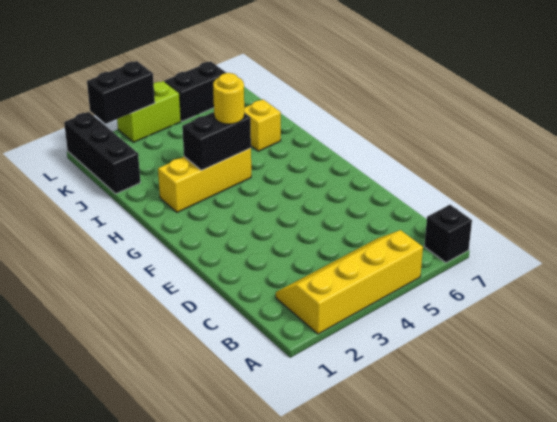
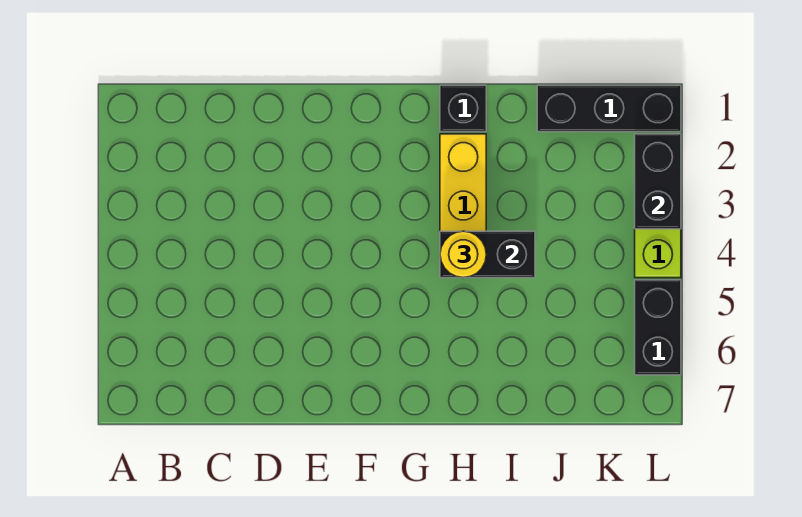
yellow slope A2:B5 level 1 top A -> none
black brick A7 level 1 -> black brick H1 level 1
black brick H3:H4 level 2 -> black brick H4:I4 level 2
yellow brick I6 level 1 -> none

